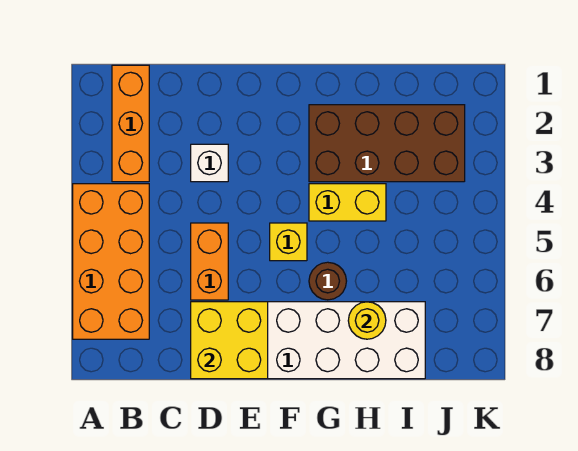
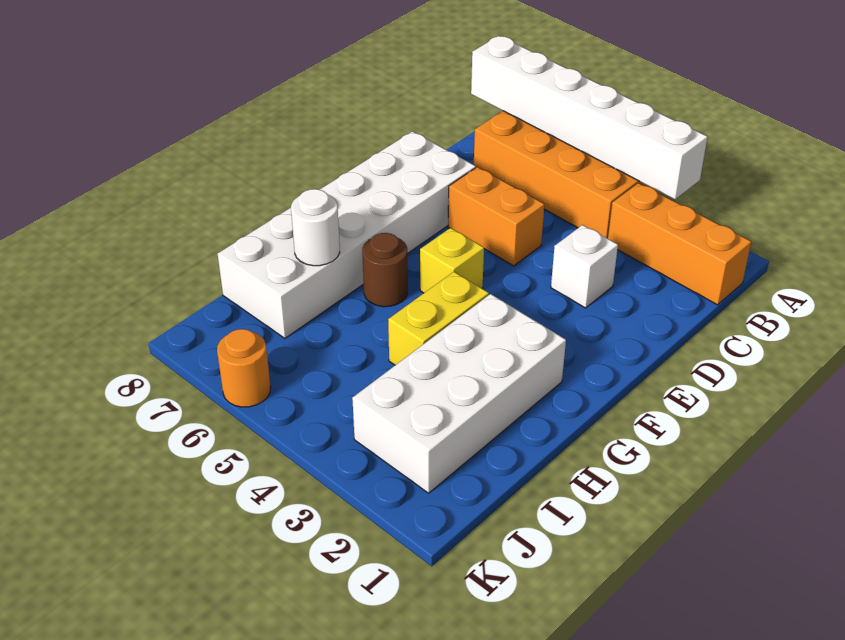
none -> white brick A3:A8 level 2
yellow brick D7:E8 level 2 -> none
brown brick G2:J3 level 1 -> white brick G2:J3 level 1
yellow round brick H7 level 2 -> white round brick H7 level 2
none -> orange round brick K6 level 1

